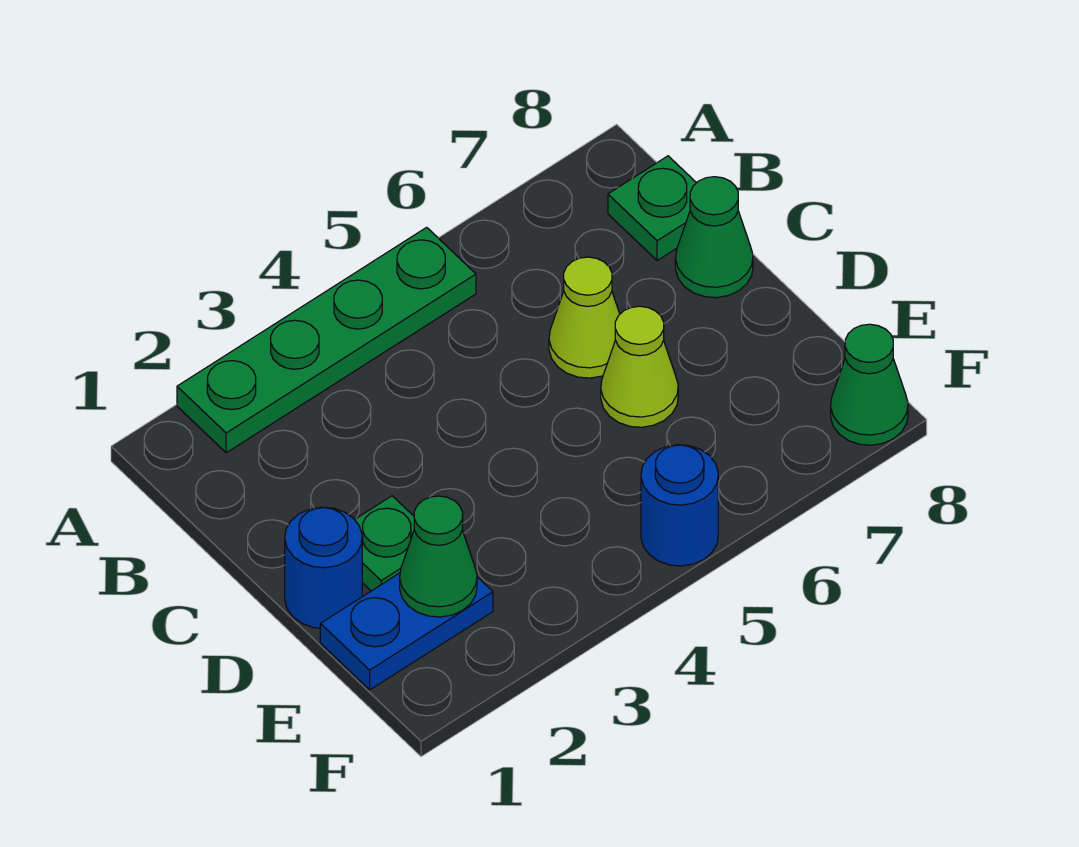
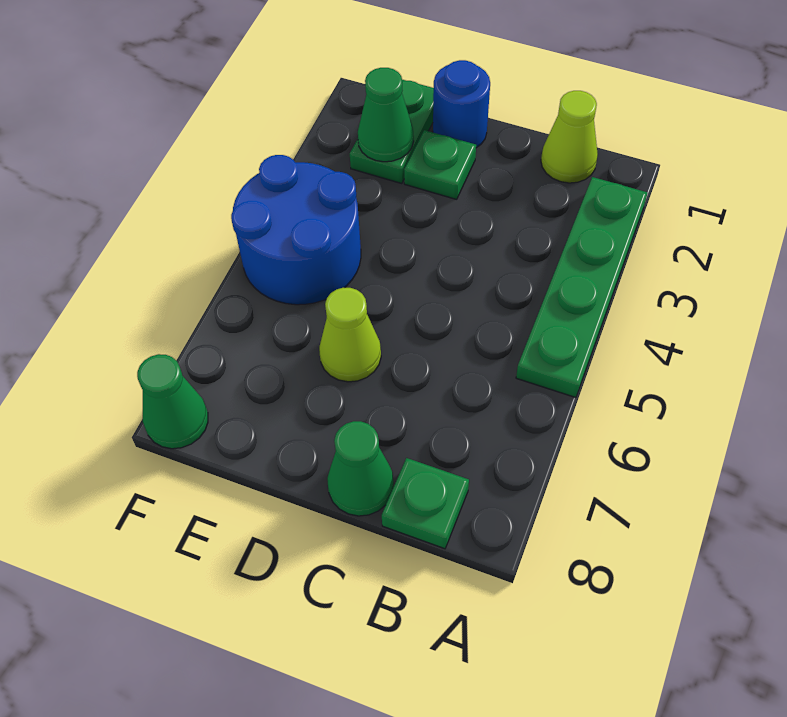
lime cone C6 level 1 -> lime cone B1 level 1
blue plate E1:E2 level 1 -> green plate E1:E2 level 1
blue round brick F5 level 1 -> blue round brick E4:F5 level 1

